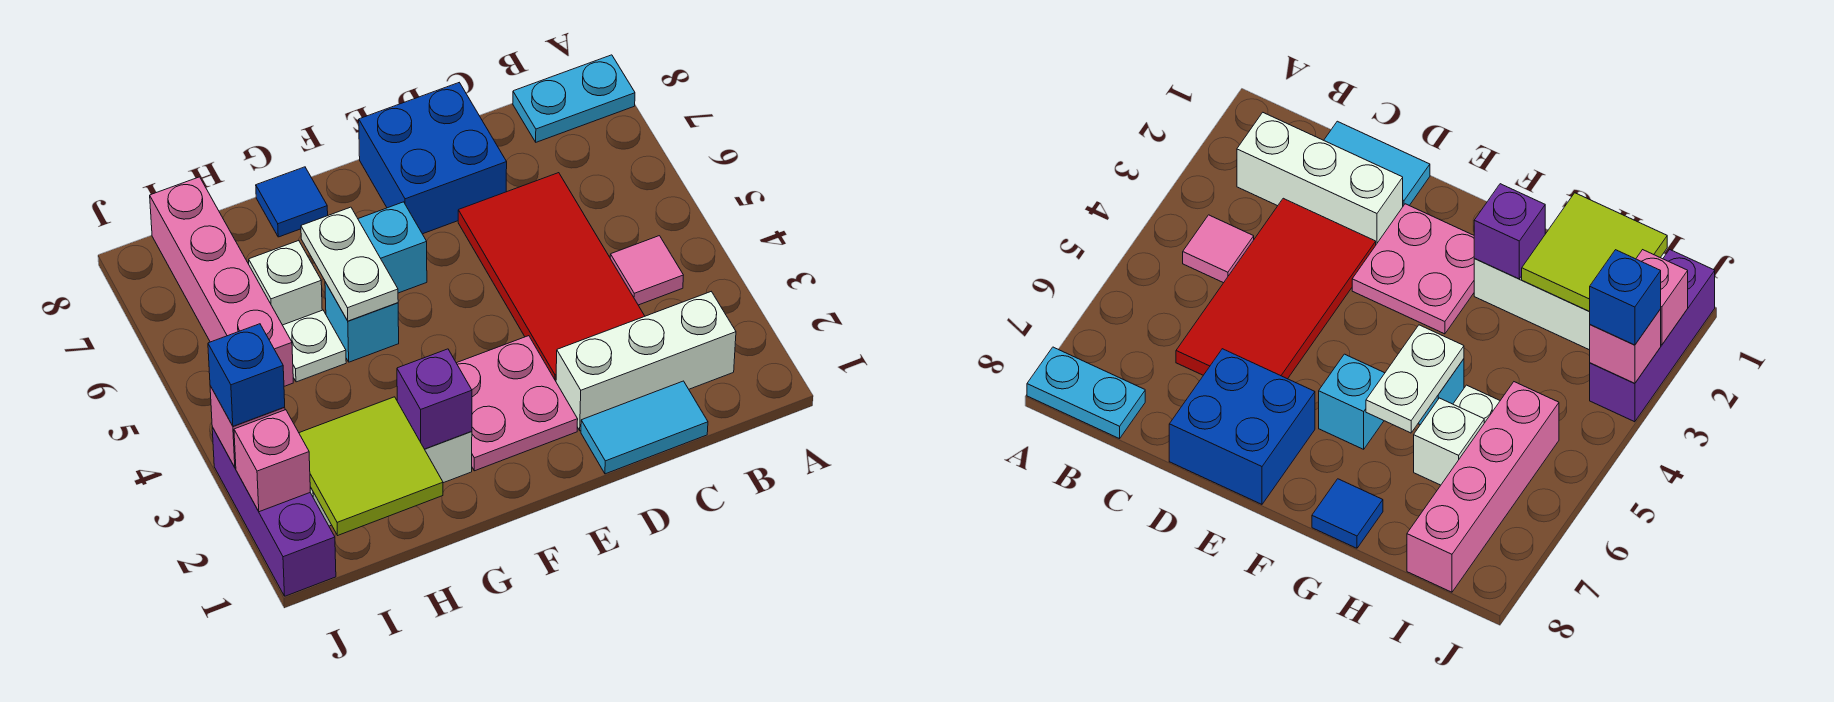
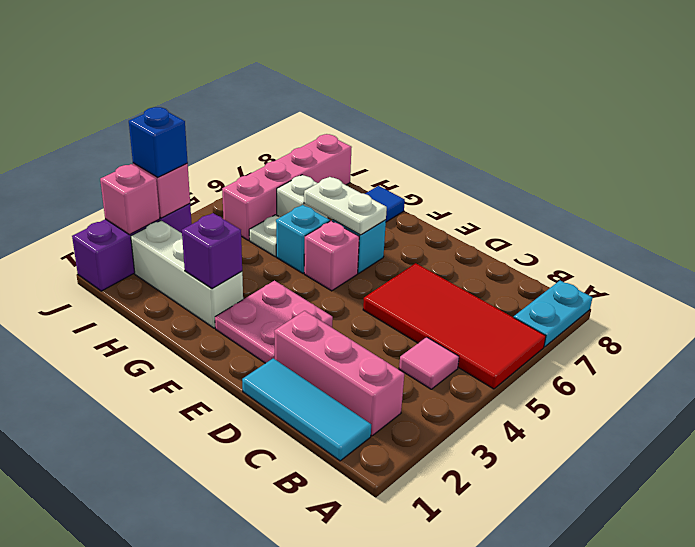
cyan plate A8:B8 level 1 -> cyan plate A7:A8 level 1
white brick B2:D2 level 1 -> pink brick B2:D2 level 1
cyan tile C1:D1 level 1 -> cyan tile B1:D1 level 1
red tile C3:D6 level 1 -> red tile A5:D6 level 1
blue brick D7:E8 level 1 -> none
none -> pink brick F5 level 1
white plate G5:G6 level 2 -> white plate F6:G6 level 2
lime tile H1:I2 level 2 -> none

